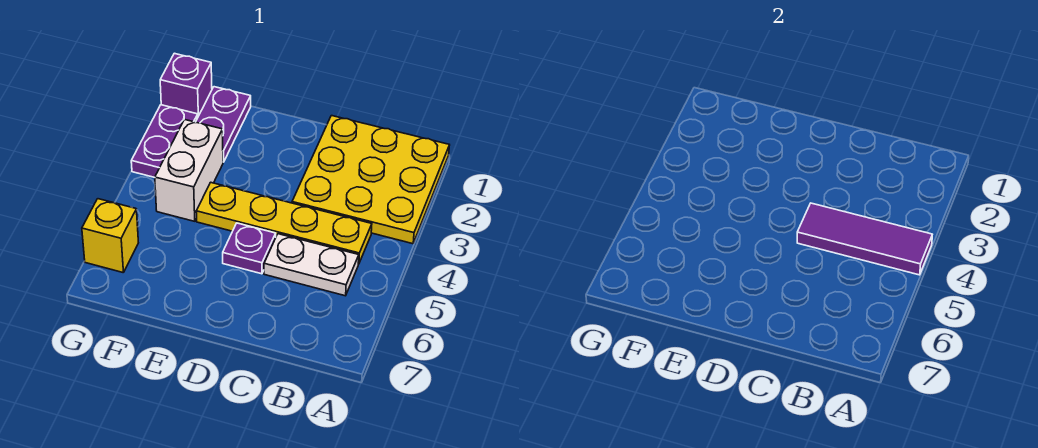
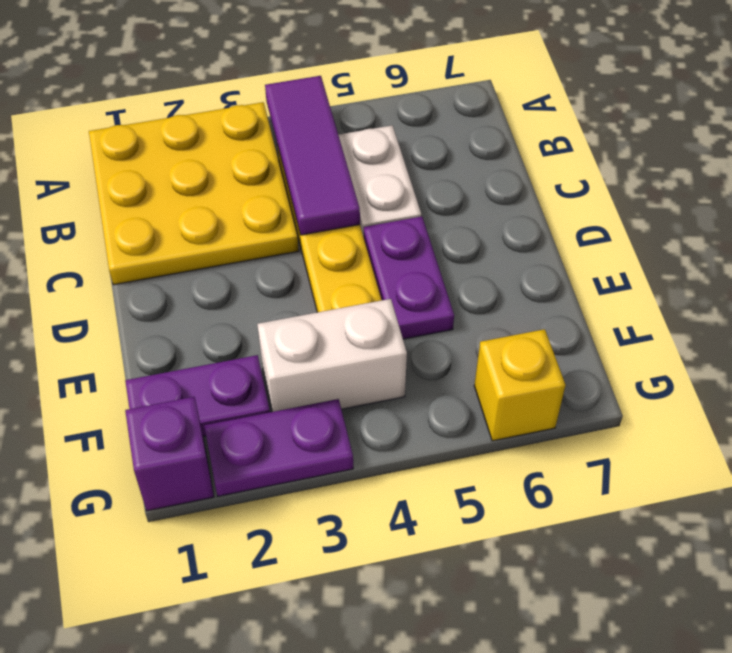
purple plate D5 level 1 -> purple plate D5:E5 level 1

